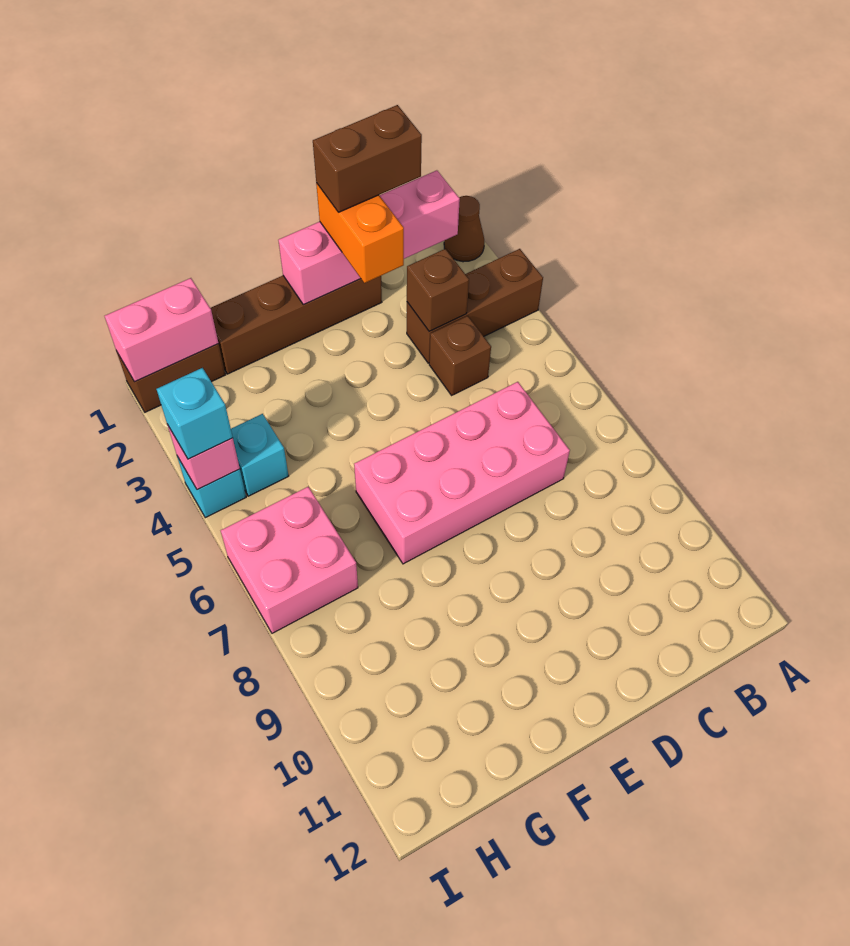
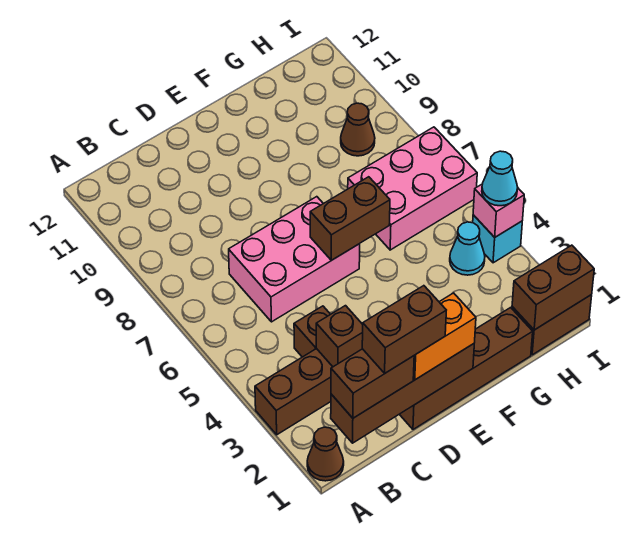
pink brick B1:E1 level 2 -> brown brick B1:E1 level 2
none -> brown brick B1:C1 level 3
pink brick C6:F7 level 1 -> pink brick C6:E7 level 1
orange brick D1:D2 level 3 -> orange brick D1:E1 level 3
none -> brown brick E6:F6 level 2
pink brick H1:I1 level 2 -> brown brick H1:I1 level 2
cyan brick H4 level 1 -> cyan cone H4 level 1
pink brick H6:I7 level 1 -> pink brick G6:I7 level 1
none -> brown cone H9 level 1
cyan brick I4 level 3 -> cyan cone I4 level 3

